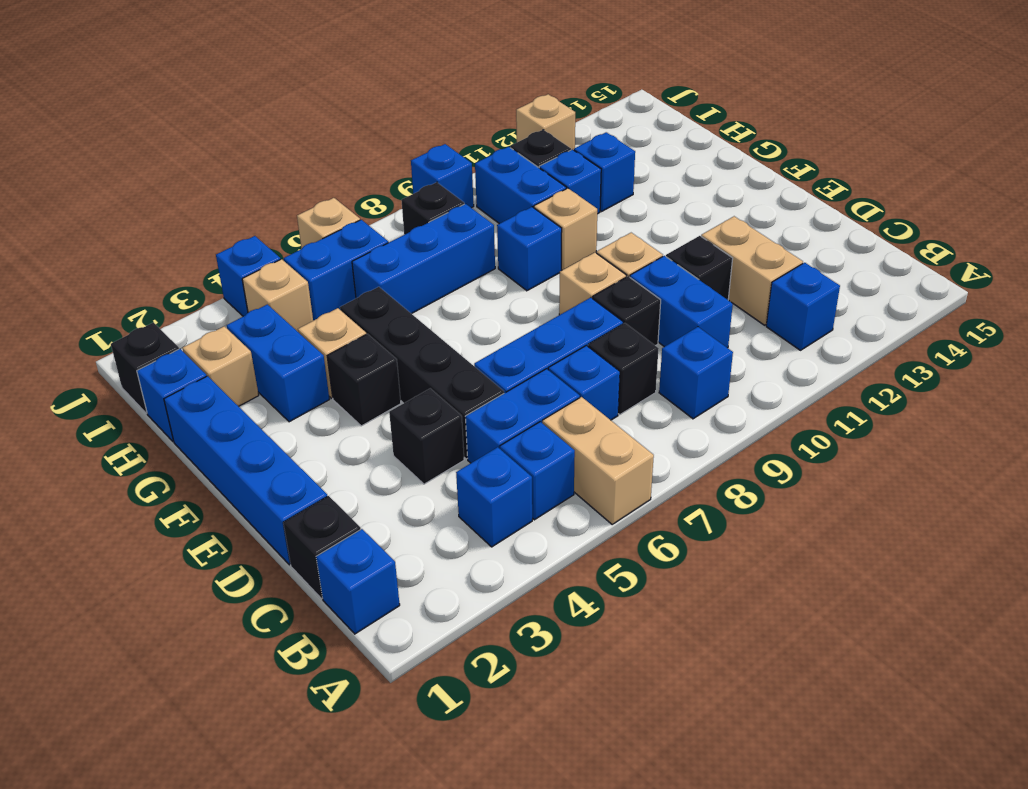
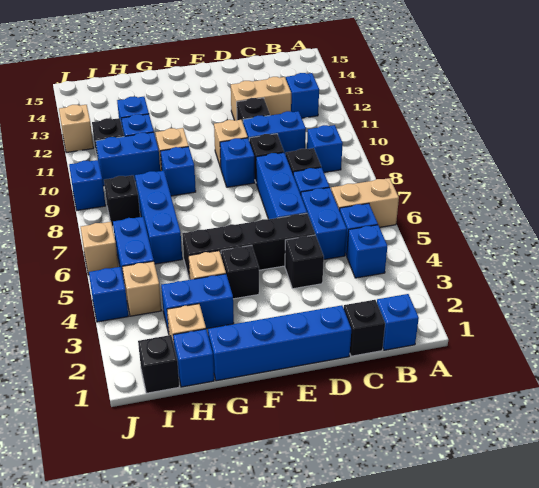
tan brick E9 level 1 -> blue brick E9 level 1

